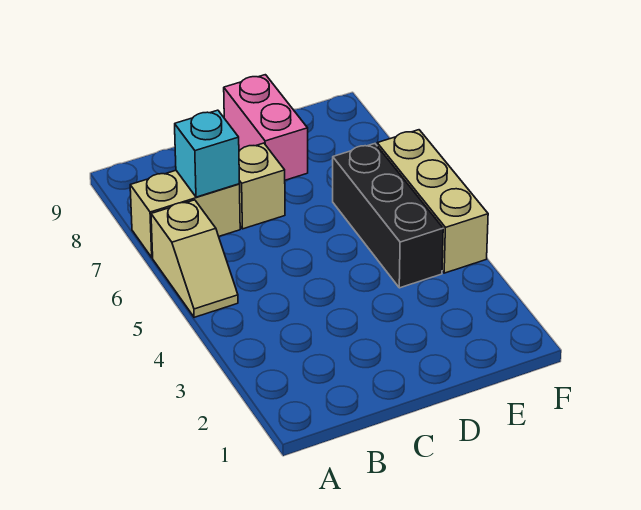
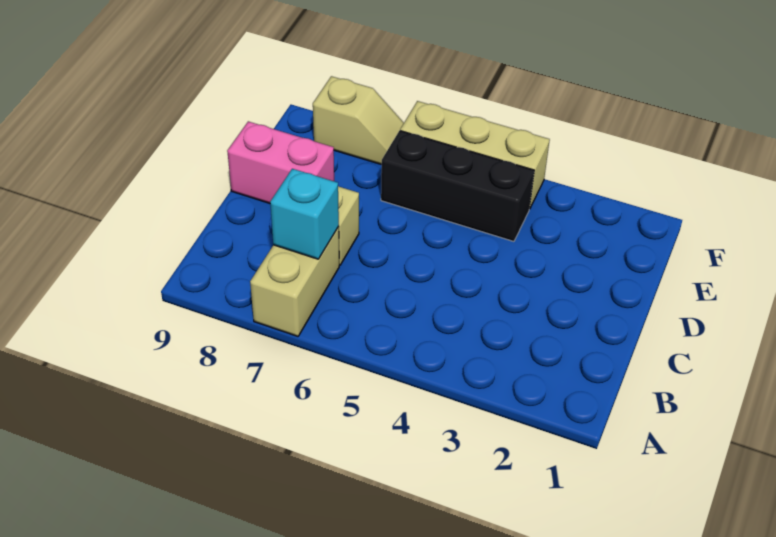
tan slope A5:A6 level 1 top 6 -> tan slope F7:F8 level 1 top 8

